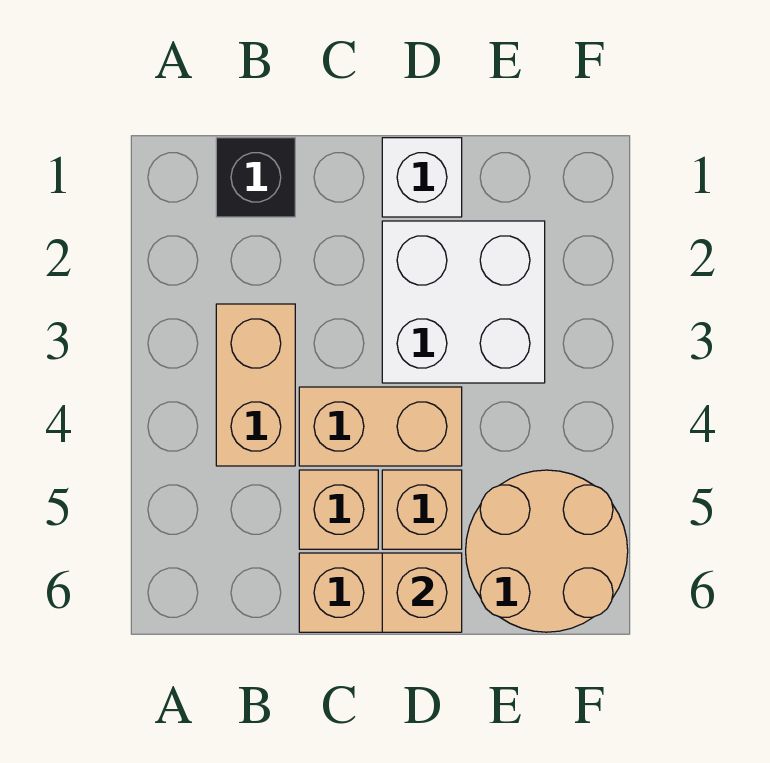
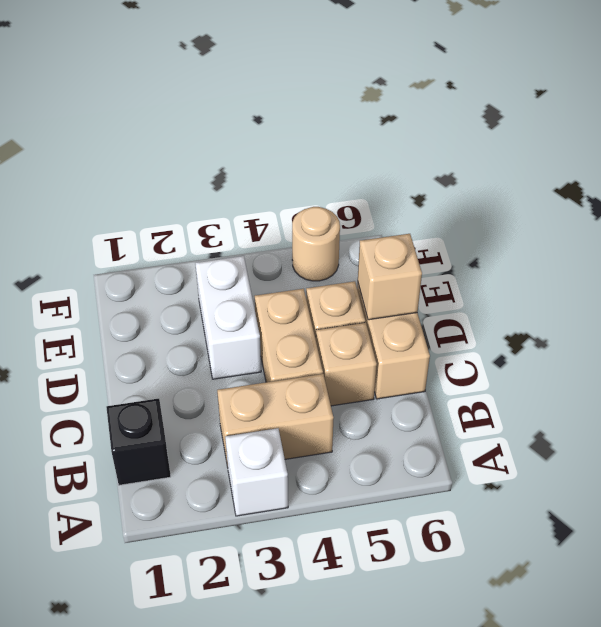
white brick D1 level 1 -> white brick A3 level 1
white brick D2:E3 level 1 -> white brick D3:E3 level 1
tan round brick E5:F6 level 1 -> tan round brick F5 level 1

